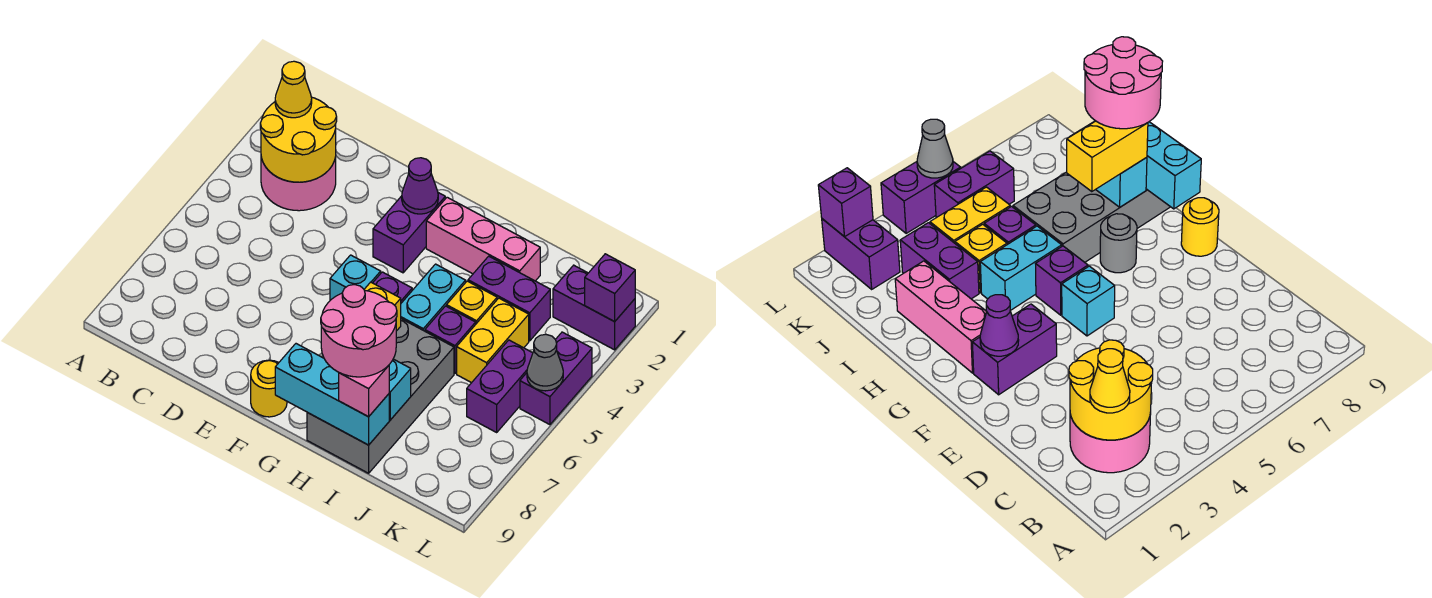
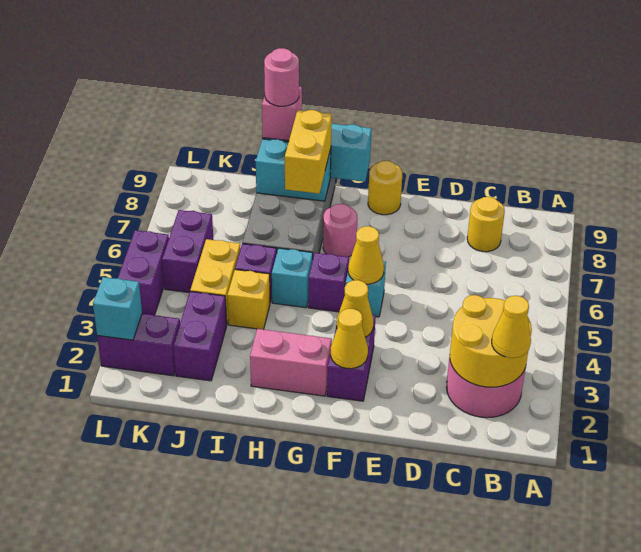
none -> yellow round brick C8 level 1
purple cone F2 level 2 -> yellow cone F2 level 2
none -> yellow cone F3 level 2
none -> yellow cone F5 level 2
pink brick G2:I2 level 1 -> pink brick G2:H2 level 1
grey round brick G7 level 1 -> pink round brick G7 level 1
cyan brick H4:H5 level 1 -> cyan brick H5 level 1
pink round brick H8:I9 level 4 -> pink round brick I9 level 4
purple brick I3:J3 level 1 -> purple brick J2:J3 level 1
purple brick L2 level 2 -> cyan brick L2 level 2
grey cone L5 level 2 -> none

